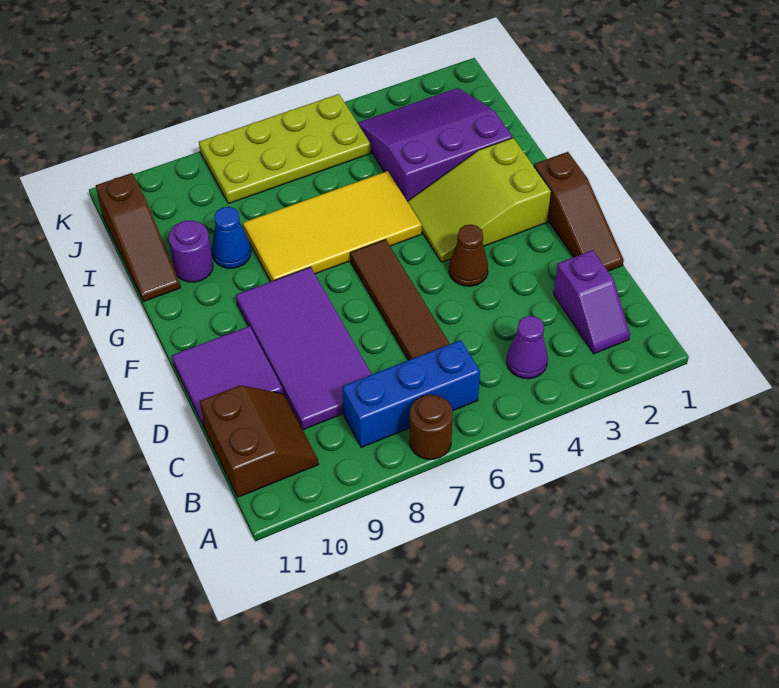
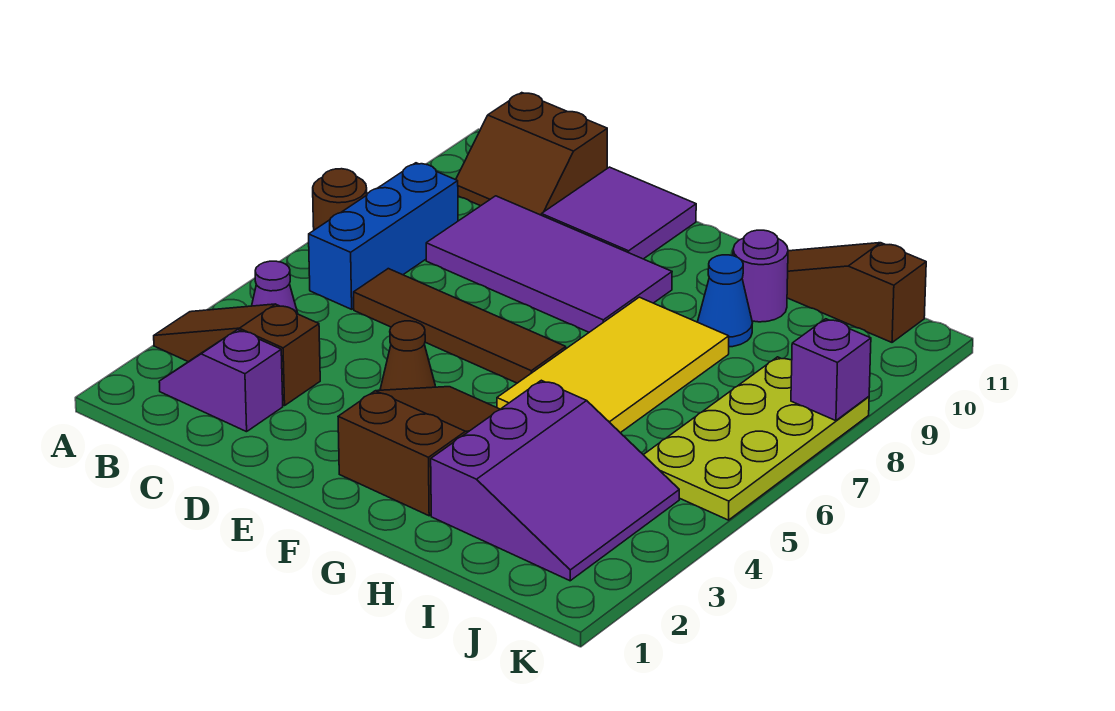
brown slope D1:F1 level 1 top F -> brown slope A3:C3 level 1 top C
lime slope F2:G4 level 1 top 2 -> brown slope F2:G4 level 1 top 2
none -> purple brick K8 level 2

